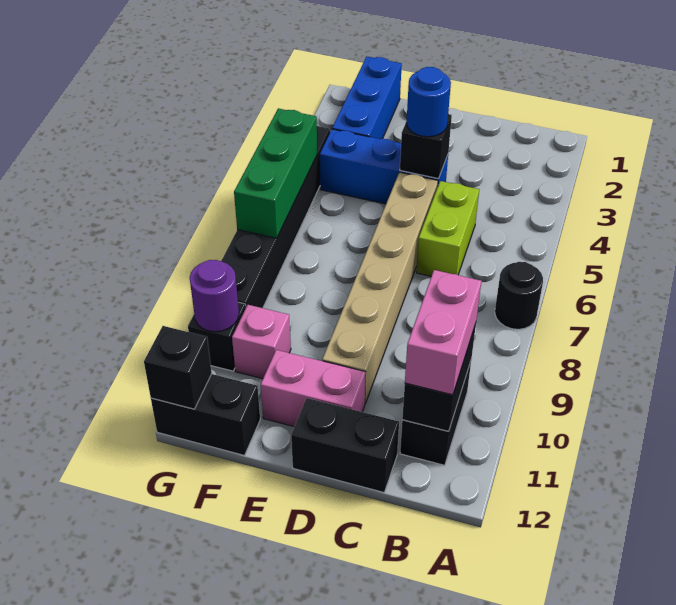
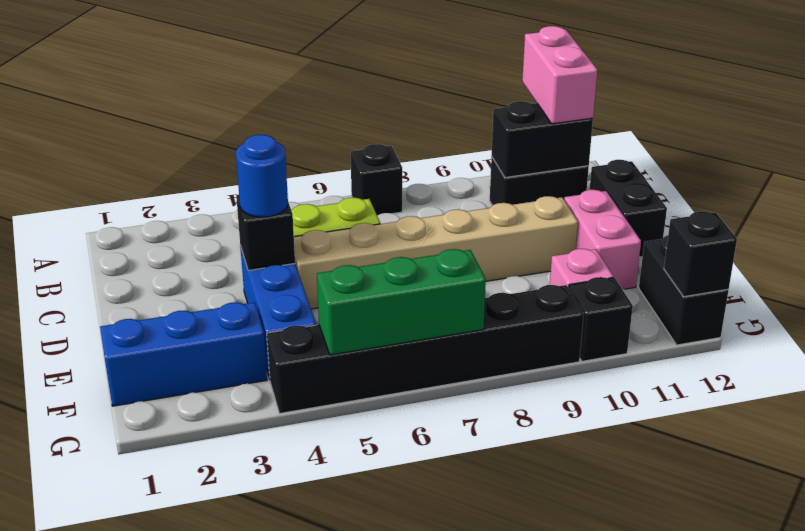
black round brick A7 level 1 -> black brick A7 level 1
pink brick B10:B11 level 3 -> pink brick A11:B11 level 3
purple round brick G10 level 2 -> none

